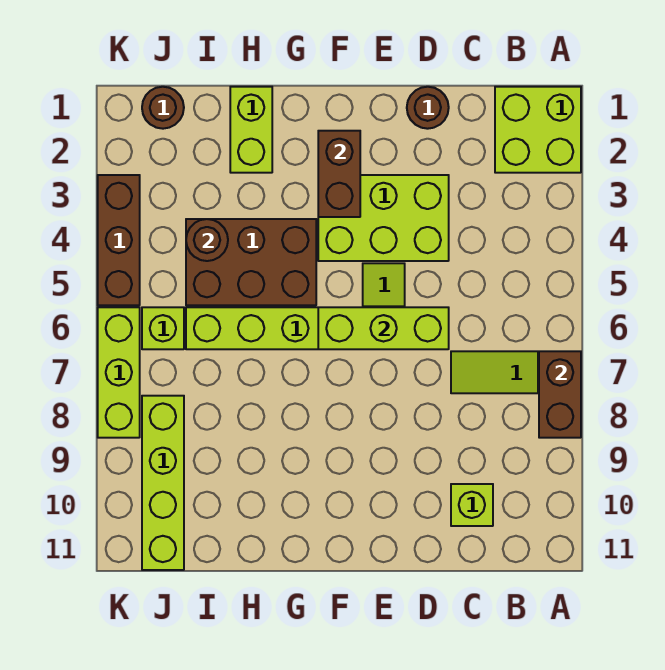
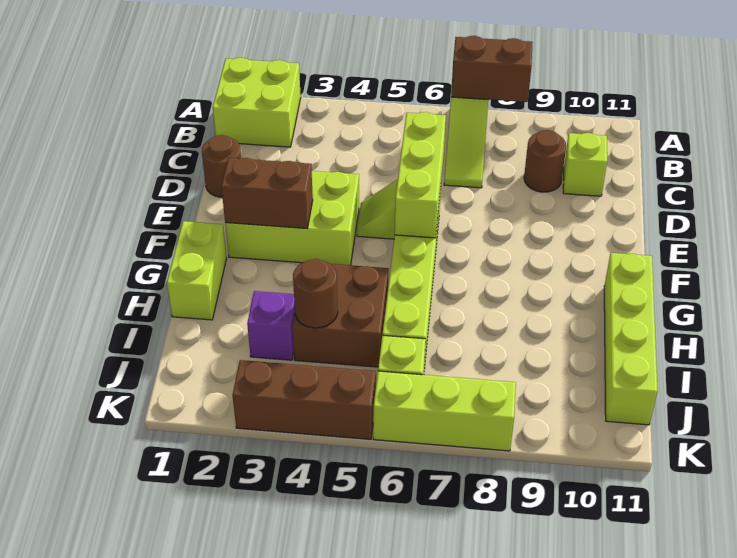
lime brick D3:F4 level 1 -> lime brick E2:F4 level 1
brown brick G4:I5 level 1 -> brown brick H4:I5 level 1
lime brick H1:H2 level 1 -> lime brick G1:H1 level 1
none -> purple brick I3 level 1
brown round brick J1 level 1 -> brown round brick C9 level 1
lime brick J8:J11 level 1 -> lime brick G11:J11 level 1

